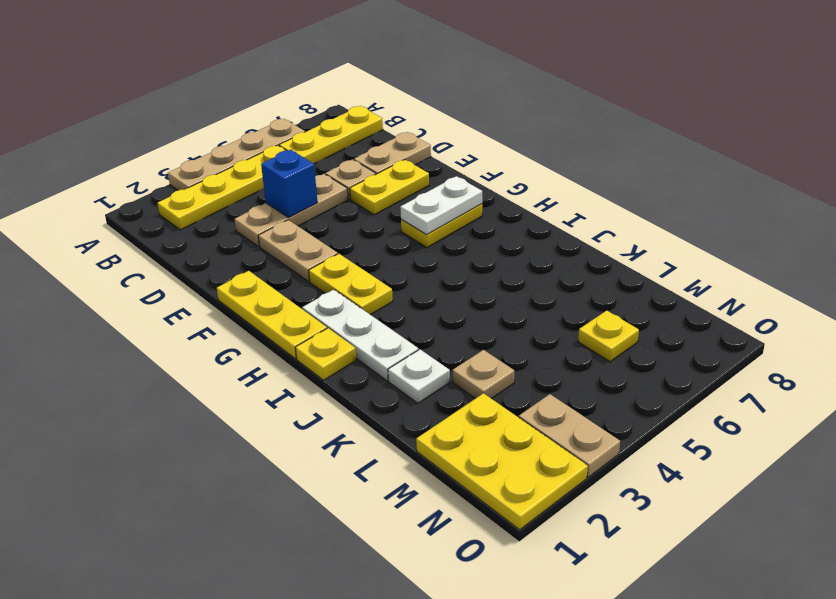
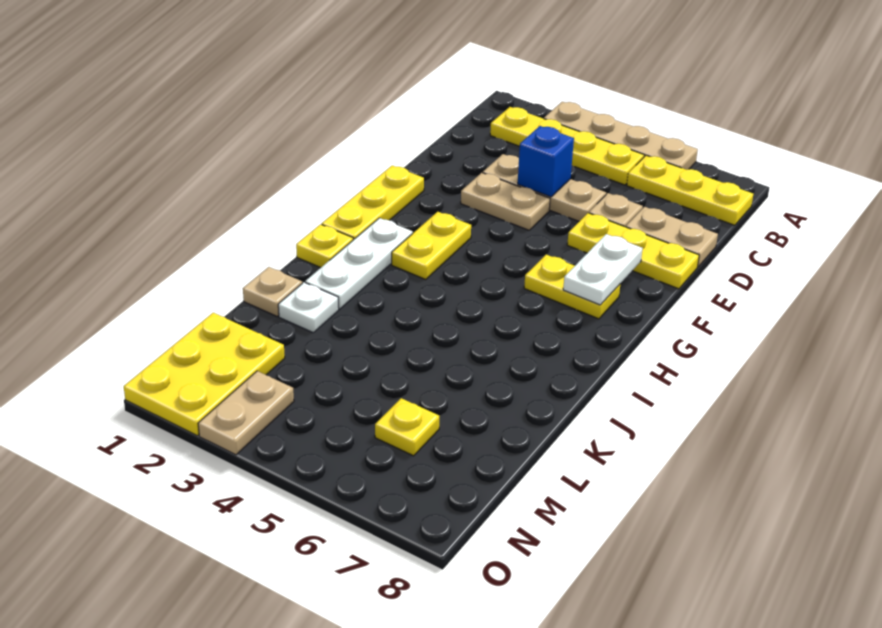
tan plate E3:F3 level 1 -> tan plate E3:E4 level 1
yellow plate E6:E7 level 1 -> yellow plate E6:E8 level 1
white plate G6:G7 level 2 -> white plate F7:G7 level 2
tan plate L3 level 1 -> tan plate K1 level 1

